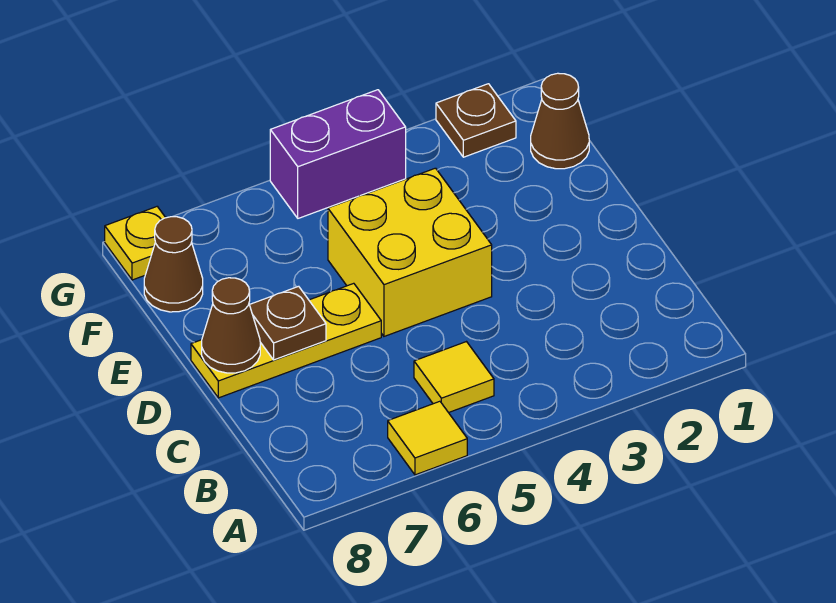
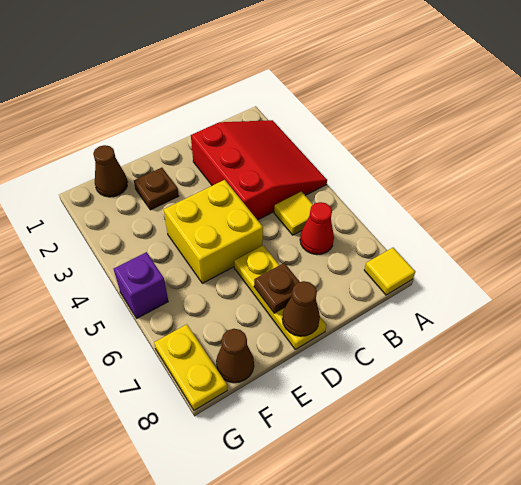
none -> red slope A2:C4 level 1 top C
yellow tile A6 level 1 -> yellow tile A8 level 1
none -> red cone B6 level 1
brown plate G2 level 1 -> brown plate E2 level 1
purple brick G4:G5 level 1 -> purple brick G5 level 1
yellow plate G8 level 1 -> yellow plate G7:G8 level 1

